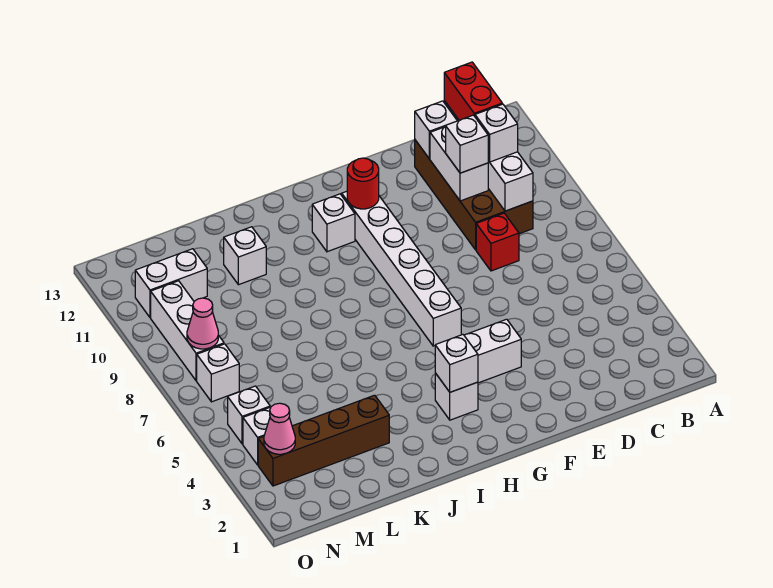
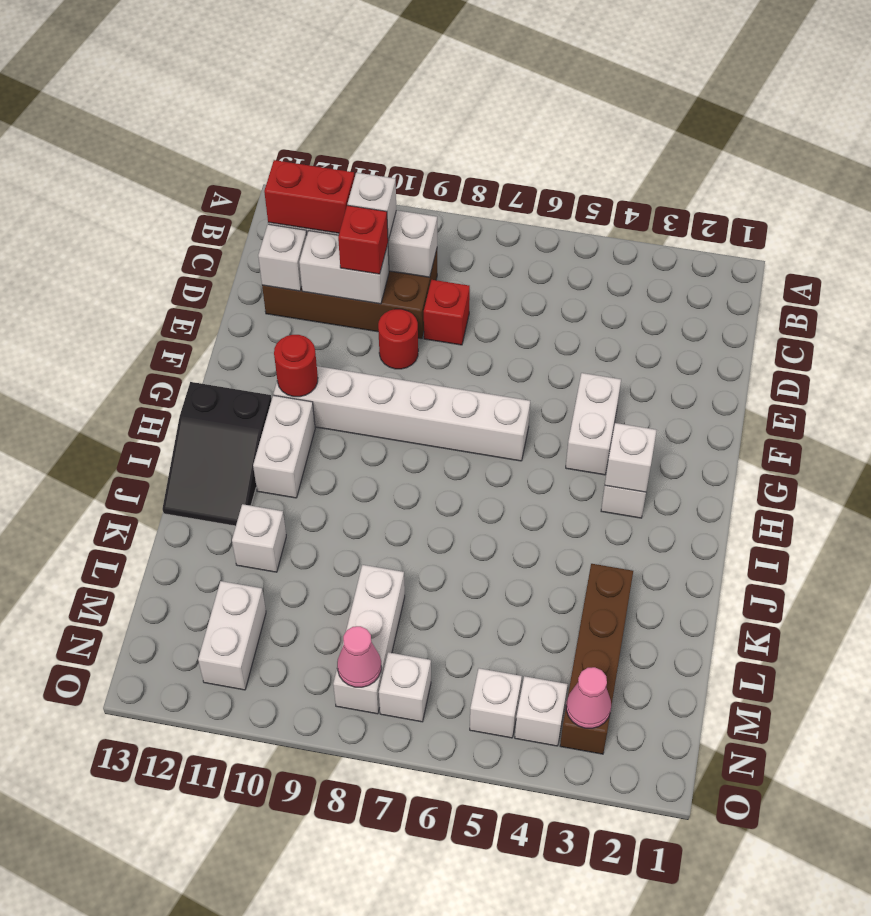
white brick D10 level 3 -> red brick D10 level 3
none -> red round brick E9 level 1
white brick H11 level 1 -> white brick H11:I11 level 1
none -> black slope H12:J13 level 1 top H
white brick N8:N10 level 1 -> white brick L8:N8 level 1

